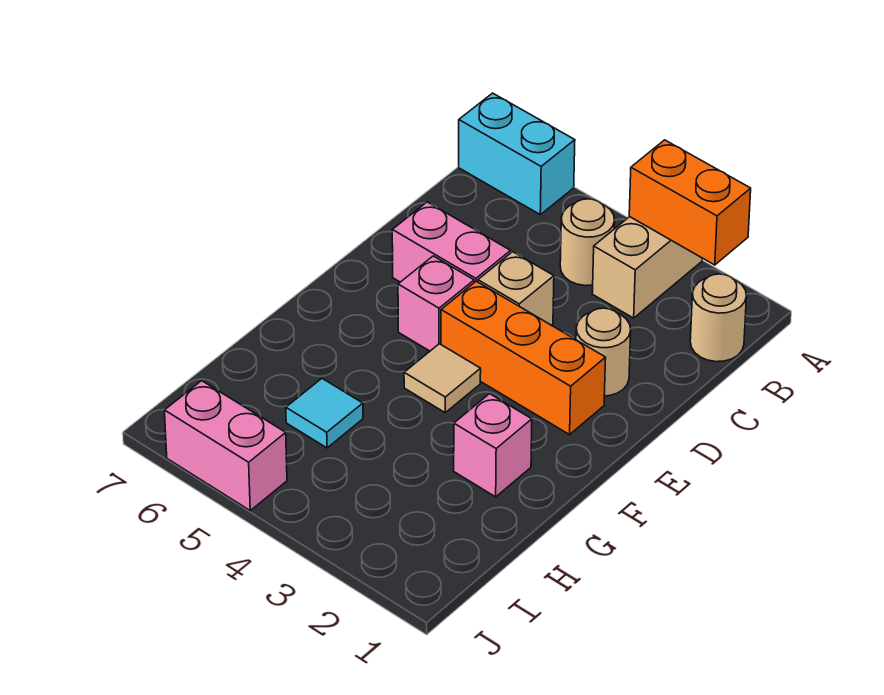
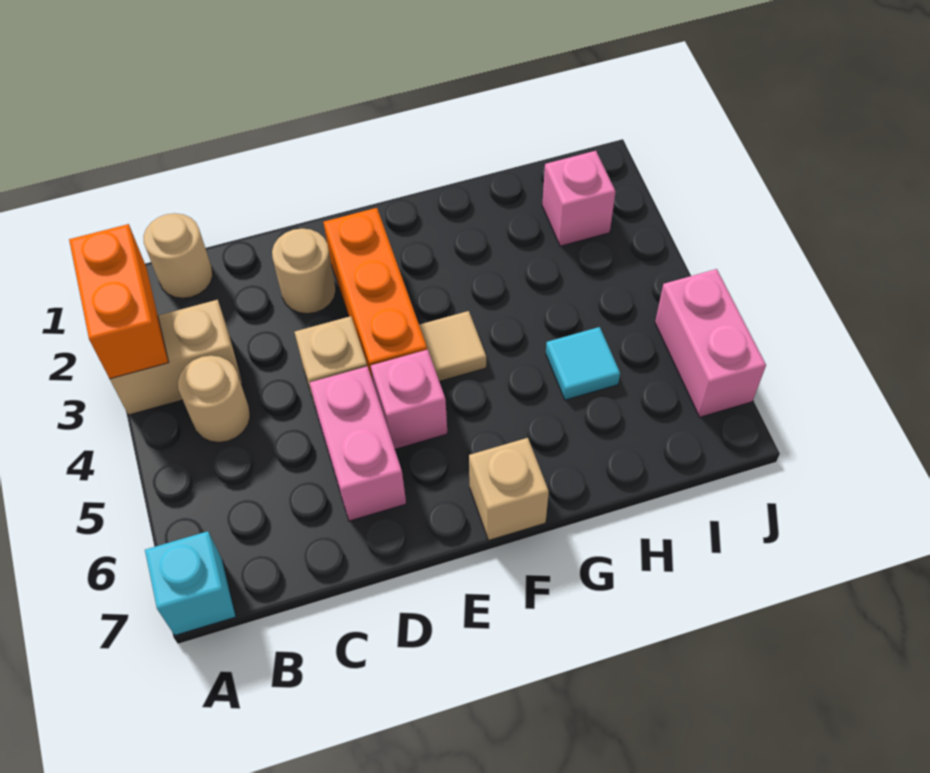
cyan brick A6:A7 level 1 -> cyan brick A7 level 1
none -> tan brick F7 level 1
pink brick G2 level 1 -> pink brick I2 level 1

